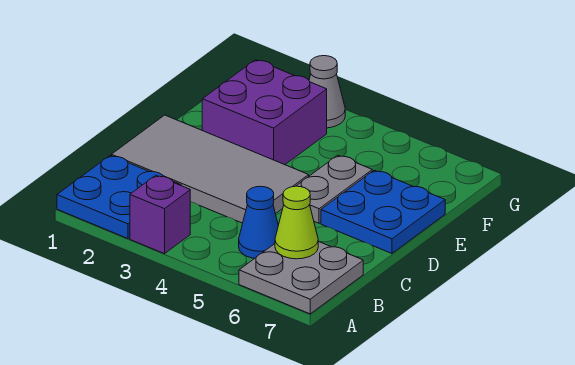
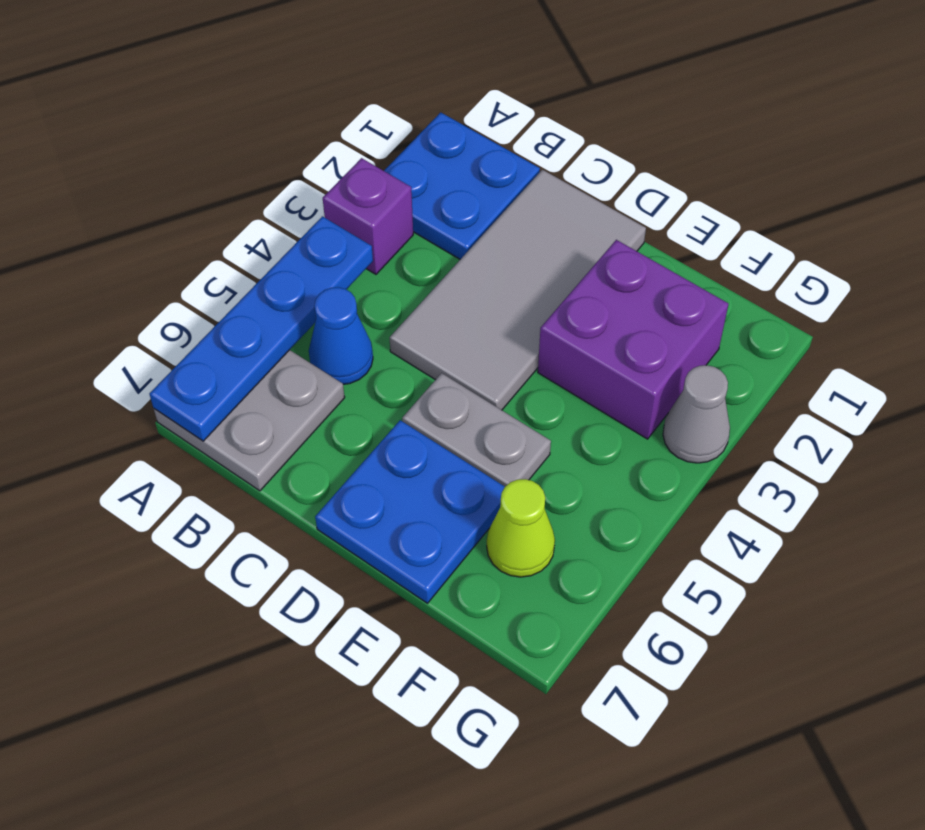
none -> blue plate A4:A7 level 2
lime cone B6 level 2 -> lime cone F6 level 1

